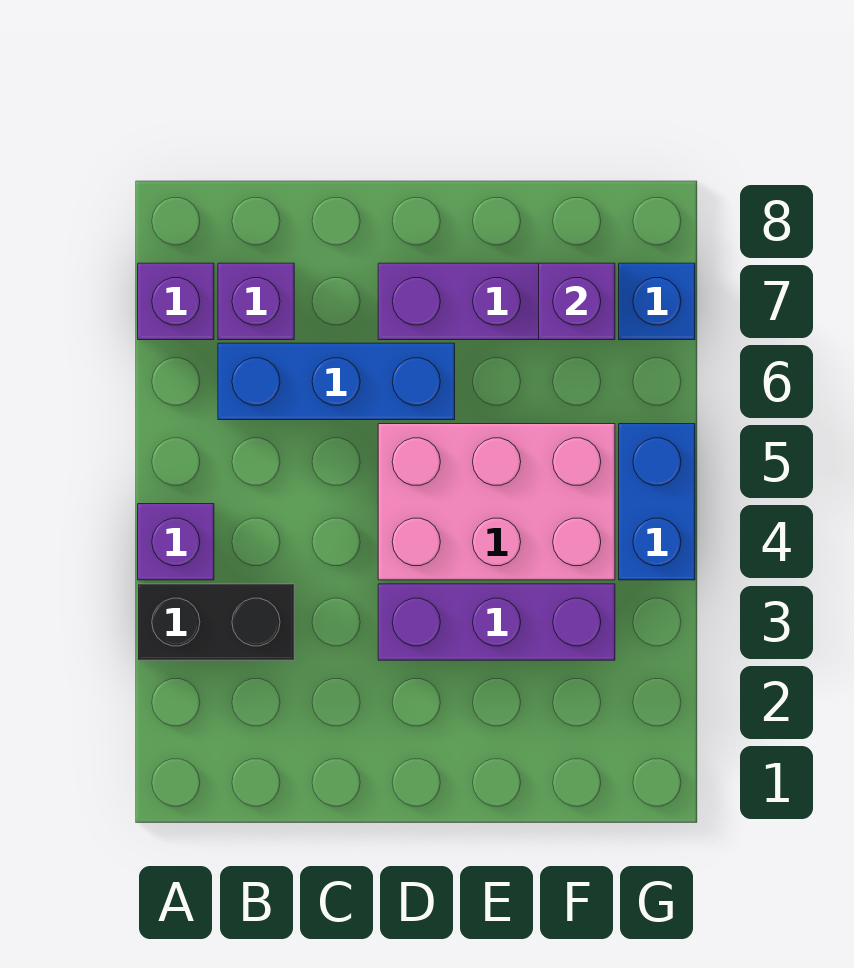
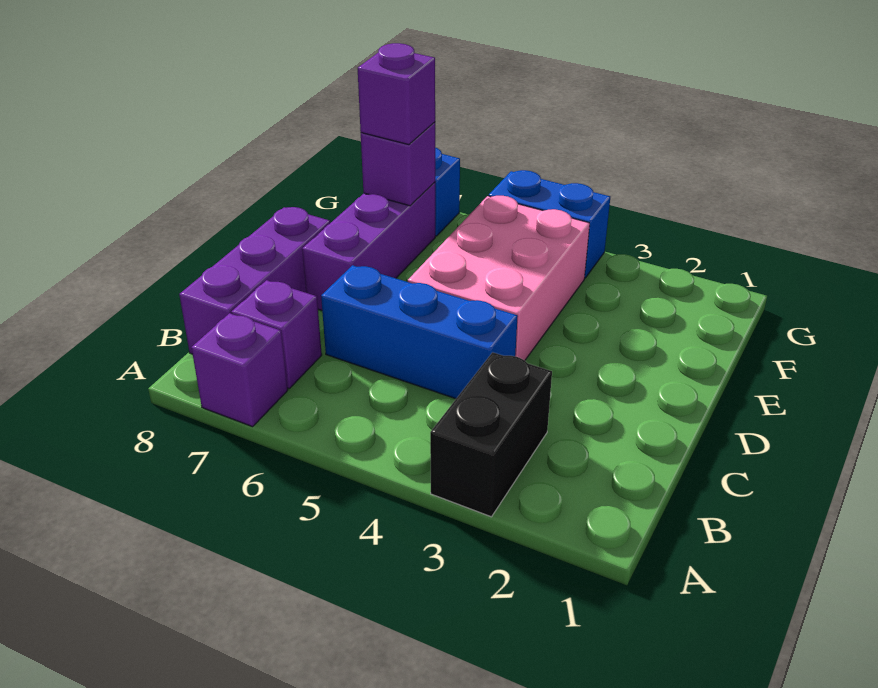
purple brick A4 level 1 -> purple brick F7 level 3
blue brick B6:D6 level 1 -> blue brick C4:C6 level 1
purple brick D3:F3 level 1 -> purple brick B8:D8 level 1

